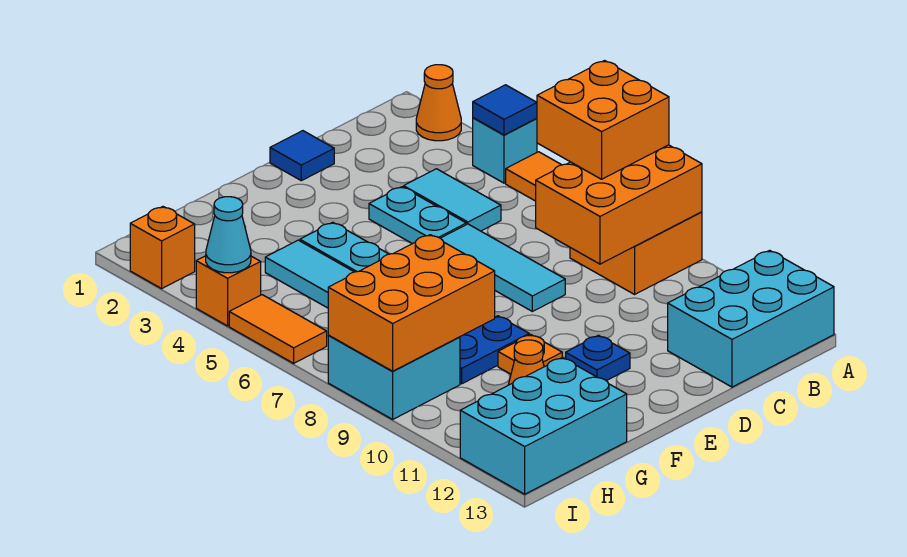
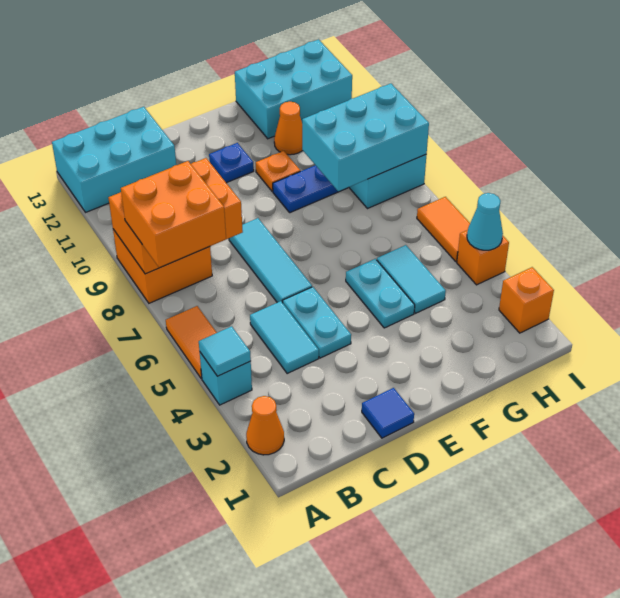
blue tile A4 level 2 -> cyan tile A4 level 2
orange brick G8:I9 level 2 -> cyan brick G8:I9 level 2

